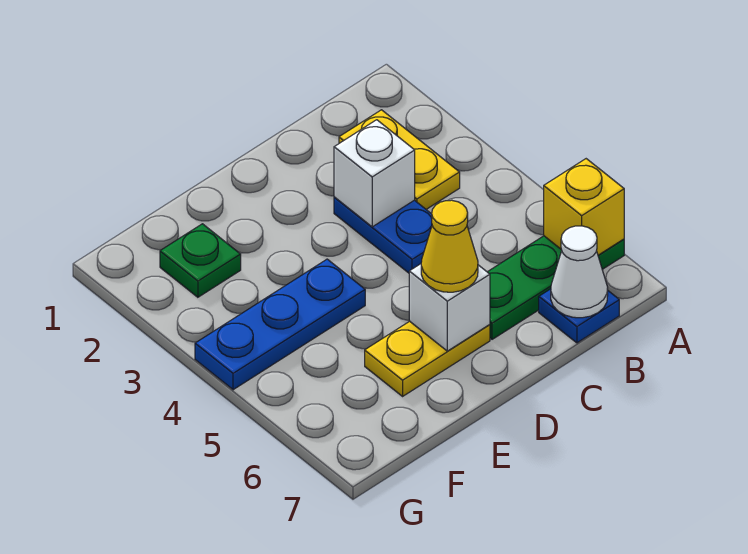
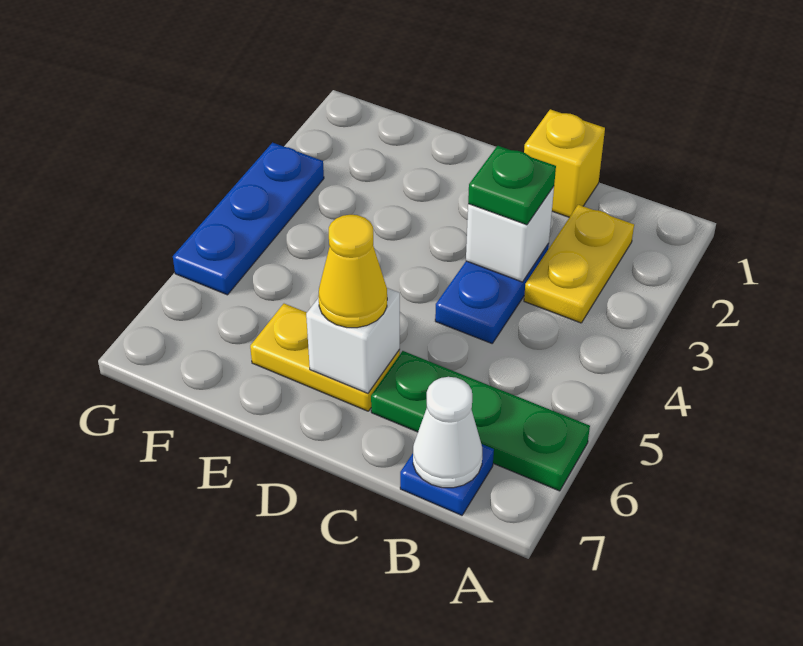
yellow brick A6 level 2 -> yellow brick C1 level 1
blue plate E4:G4 level 1 -> blue plate G3:G5 level 1
green plate F2 level 1 -> green plate C3 level 3

